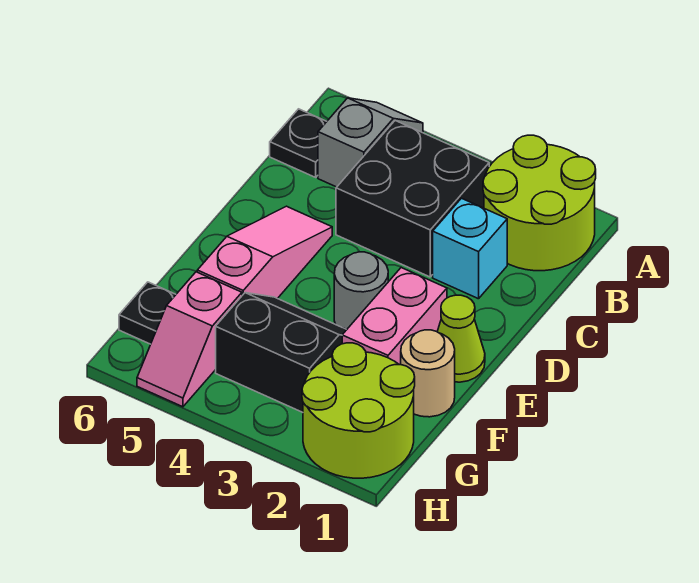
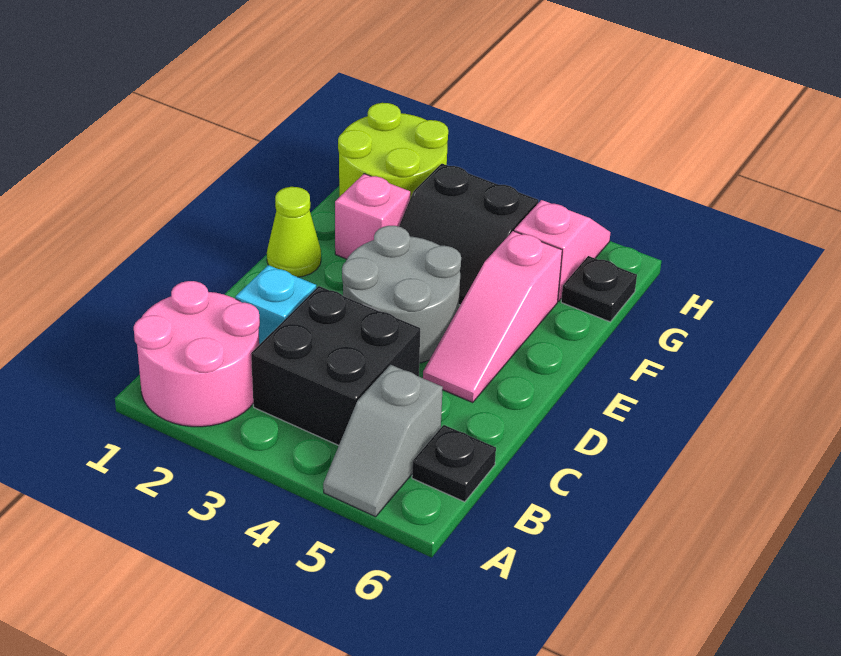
lime round brick A1:B2 level 1 -> pink round brick A1:B2 level 1
pink brick E2:F2 level 1 -> pink brick F2 level 1
grey round brick E3 level 1 -> grey round brick D3:E4 level 1
tan round brick F1 level 1 -> none

